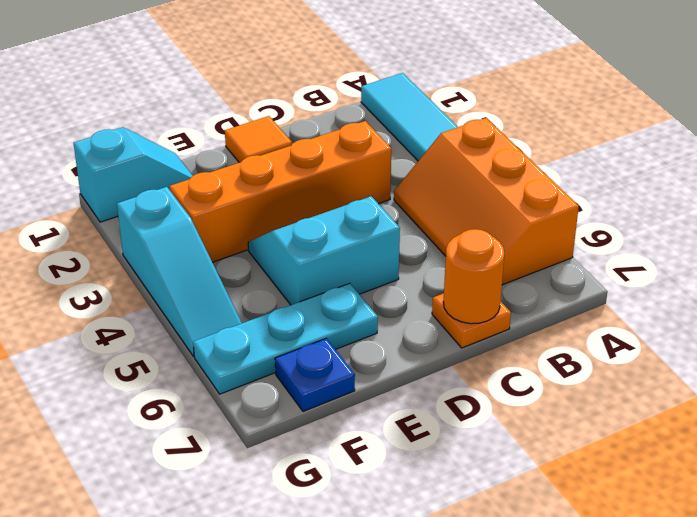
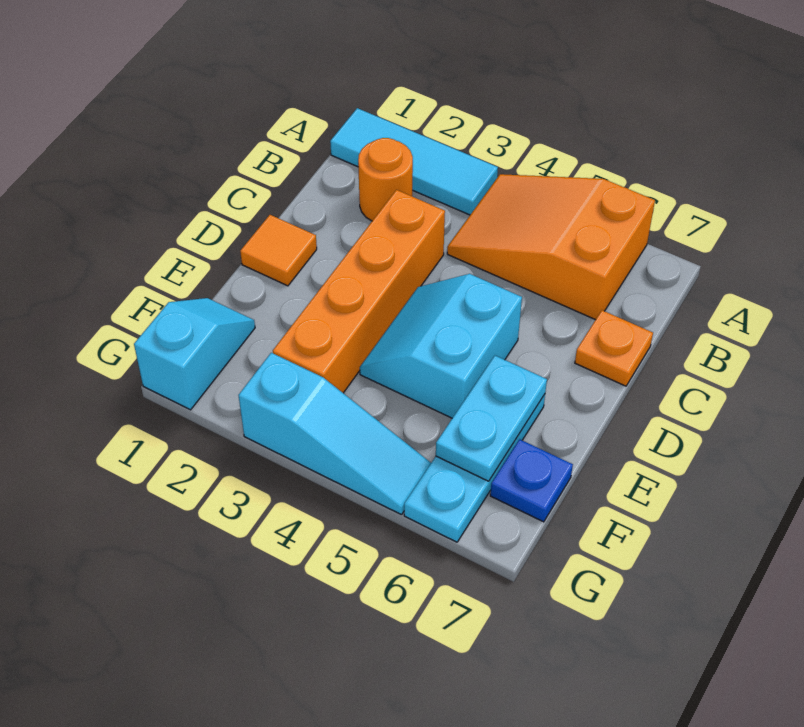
orange slope A4:B6 level 1 top A -> orange slope A4:B6 level 1 top 6
orange round brick C7 level 2 -> orange round brick B2 level 1
none -> cyan plate E6:F6 level 2

